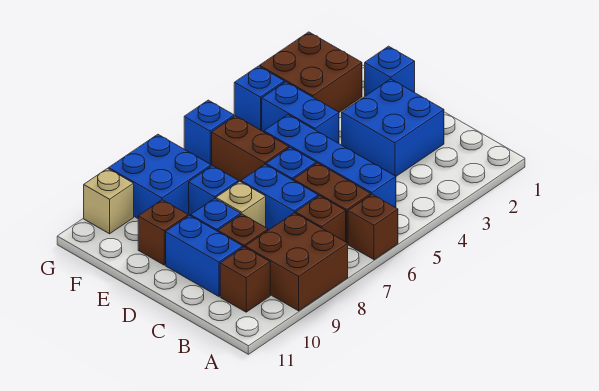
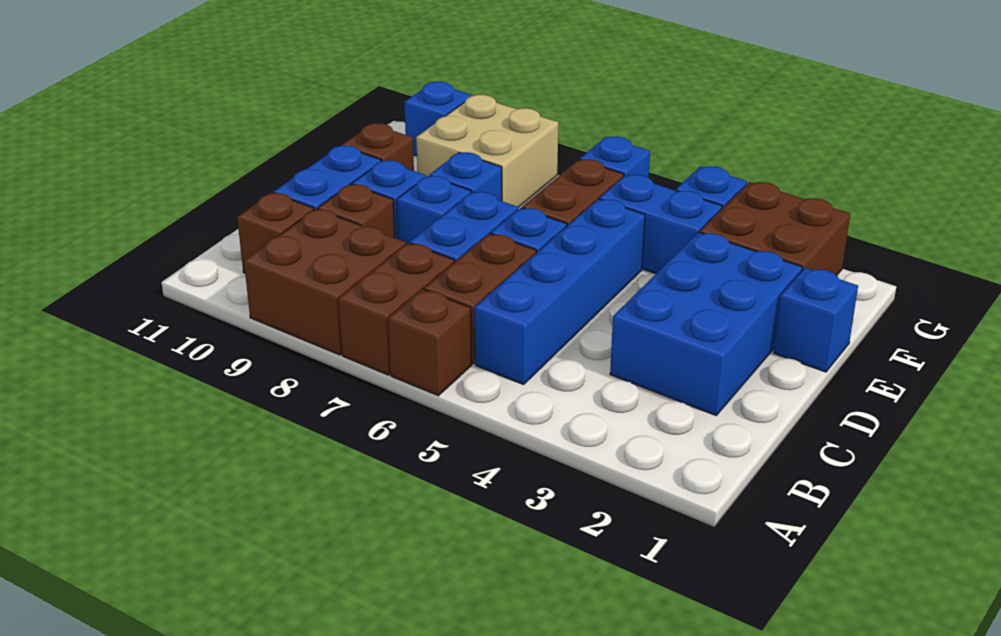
brown brick B7 level 1 -> brown brick A7:B7 level 1
blue brick C2:D3 level 1 -> blue brick C2:E3 level 1
tan brick D8 level 1 -> blue brick D8 level 1
blue brick E4:F4 level 1 -> blue brick F4:F5 level 1
blue brick F8:G9 level 1 -> tan brick F8:G9 level 1
tan brick G10 level 1 -> blue brick G10 level 1

